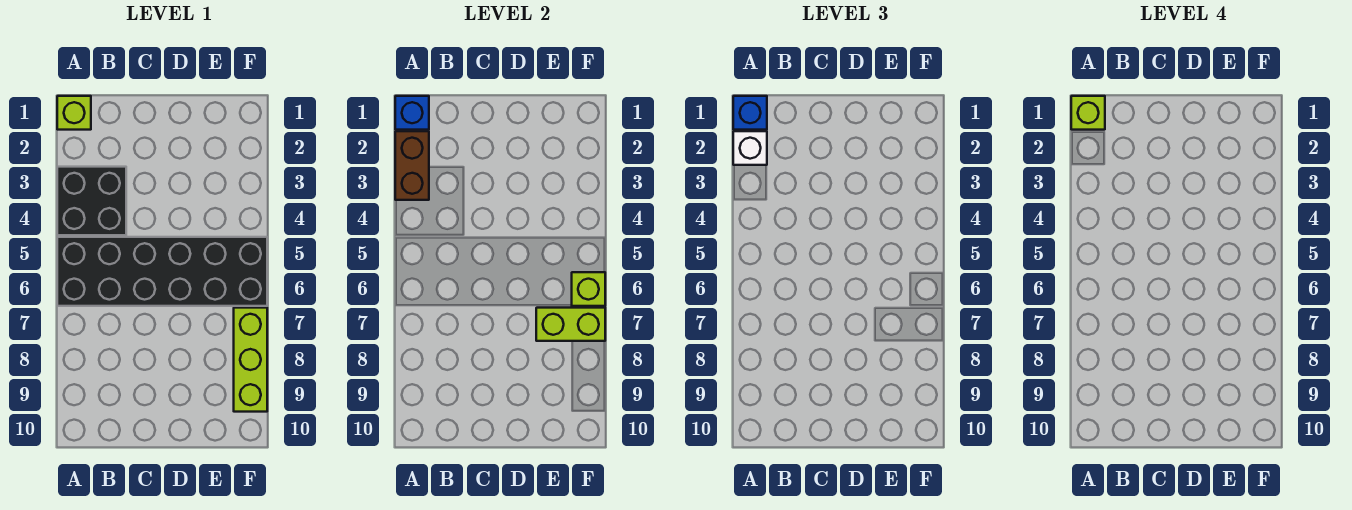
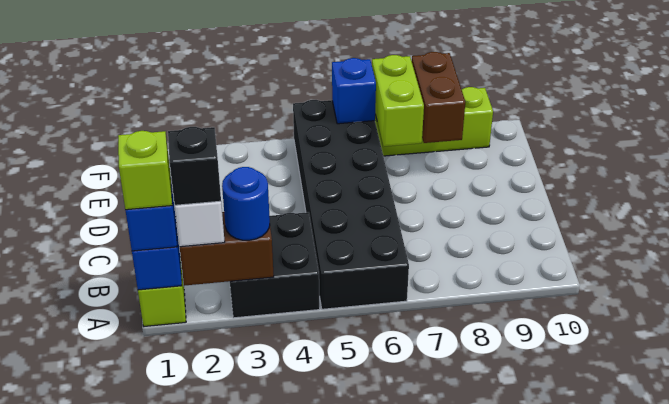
none -> black brick A2 level 4
none -> blue round brick A3 level 3
none -> brown brick E8:F8 level 2
lime brick F6 level 2 -> blue brick F6 level 2

